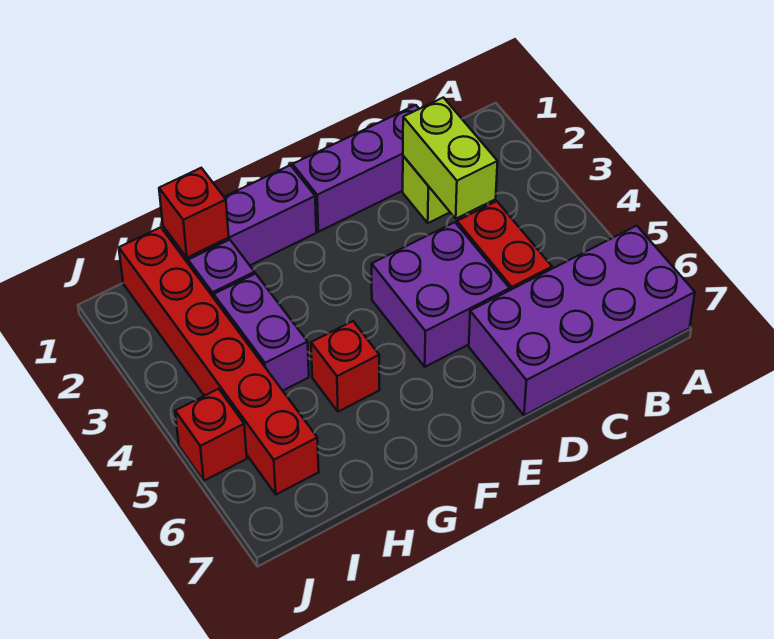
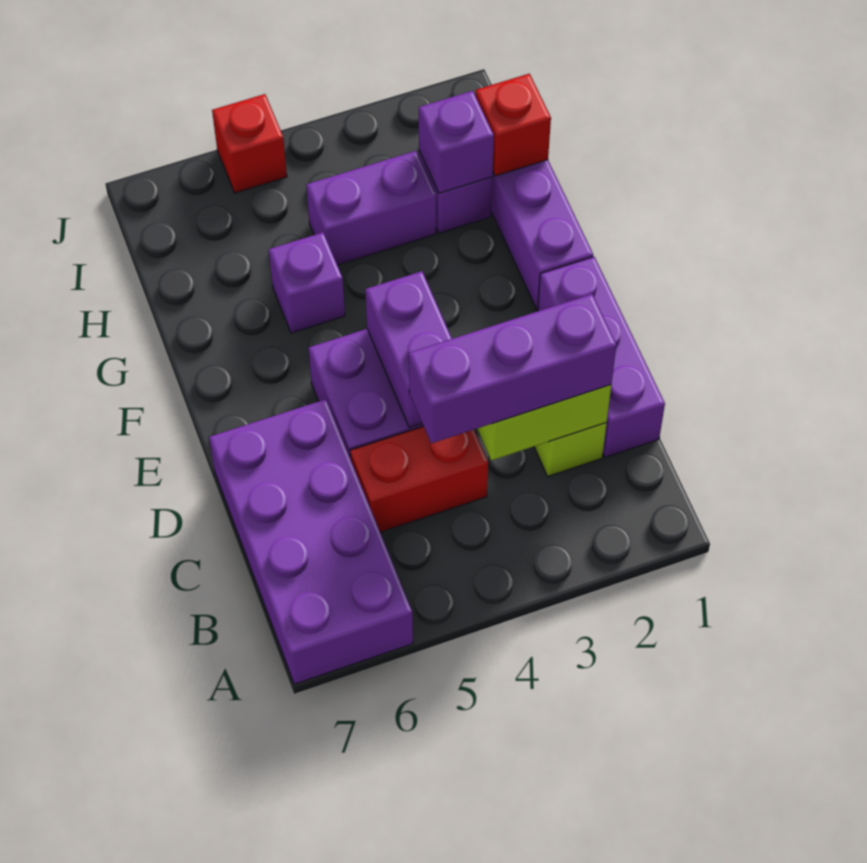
none -> purple brick C2:C4 level 3
none -> purple brick D4:E4 level 2
red brick G5 level 1 -> purple brick G5 level 1
none -> purple brick H2 level 2
red brick I1:I6 level 1 -> none

